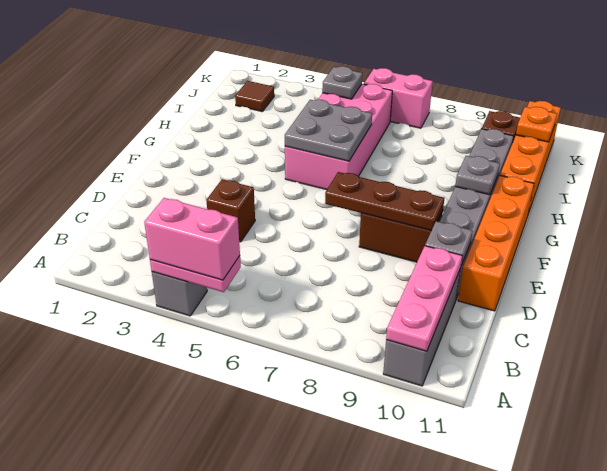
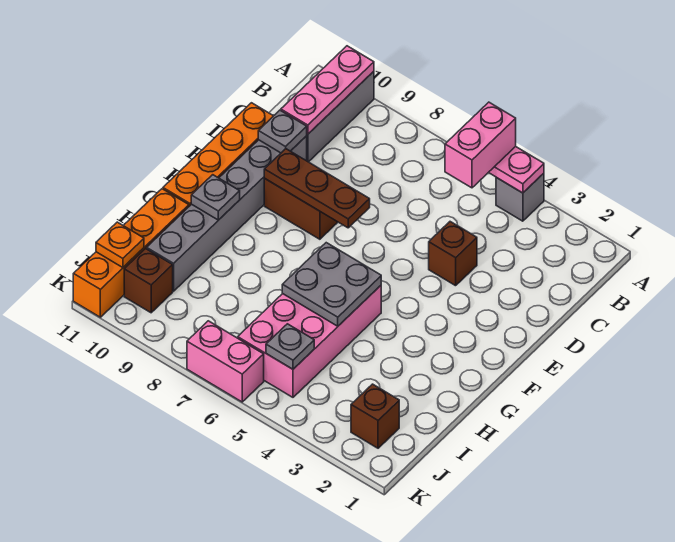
pink brick A4:A5 level 3 -> pink brick A5:B5 level 3
brown tile J2 level 1 -> brown brick J2 level 1

